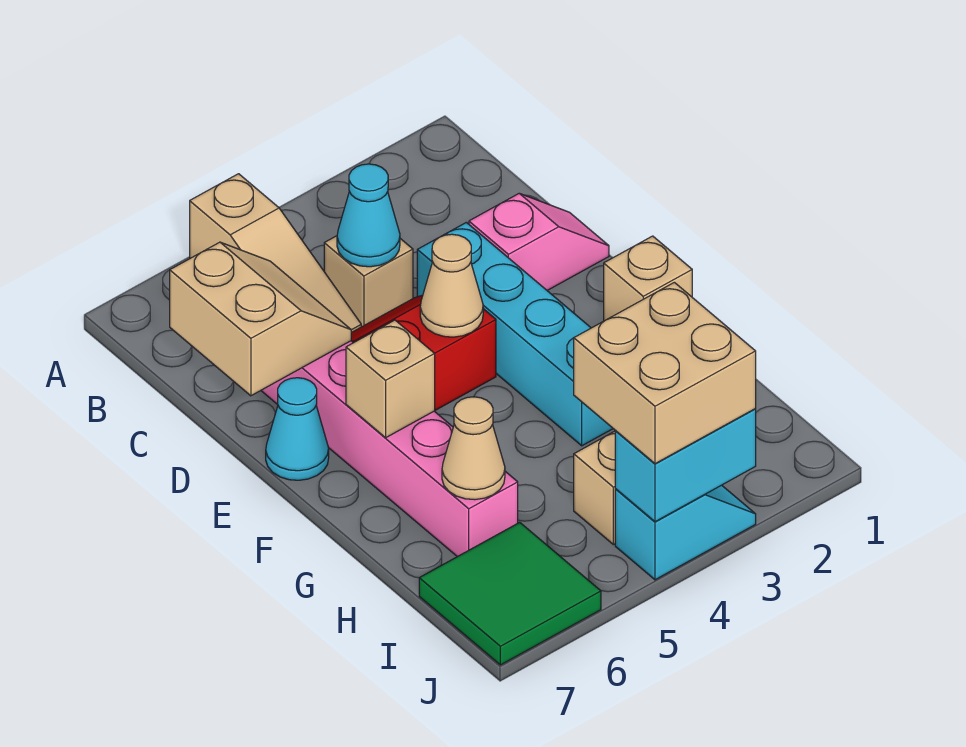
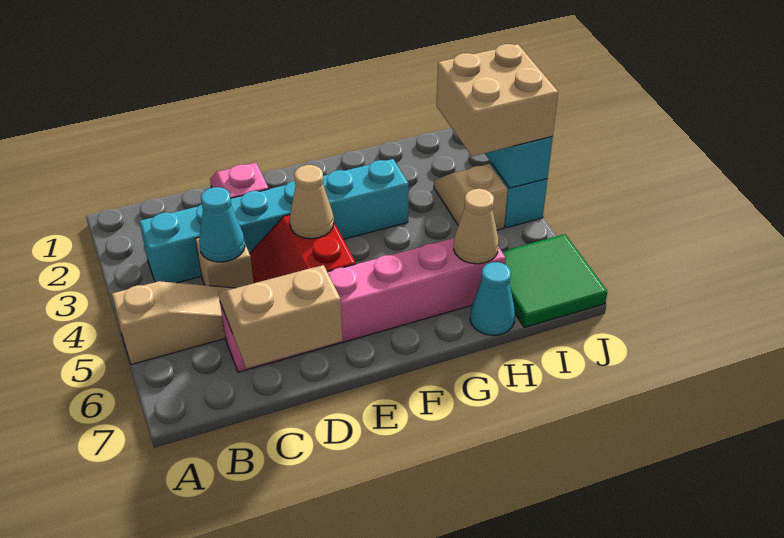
cyan brick D3:G3 level 1 -> cyan brick B3:G3 level 1
cyan cone E7 level 1 -> cyan cone H7 level 1
tan brick F1 level 1 -> none
tan brick F6 level 2 -> none

